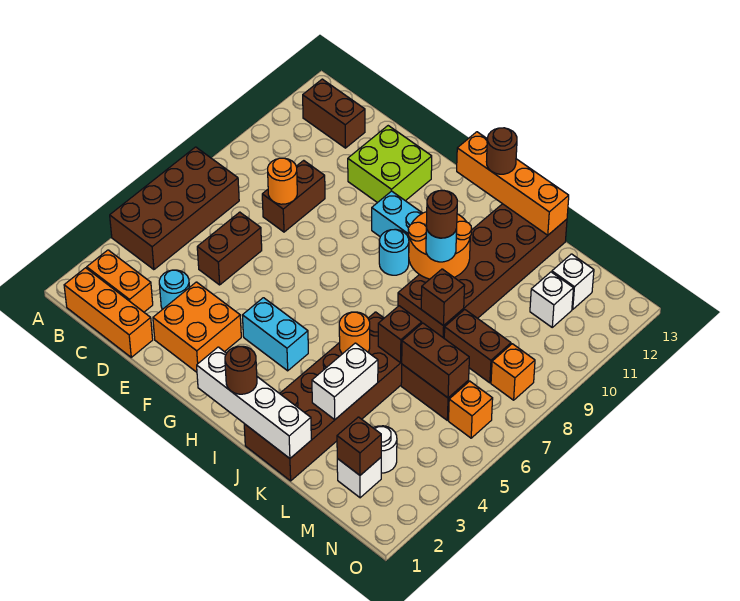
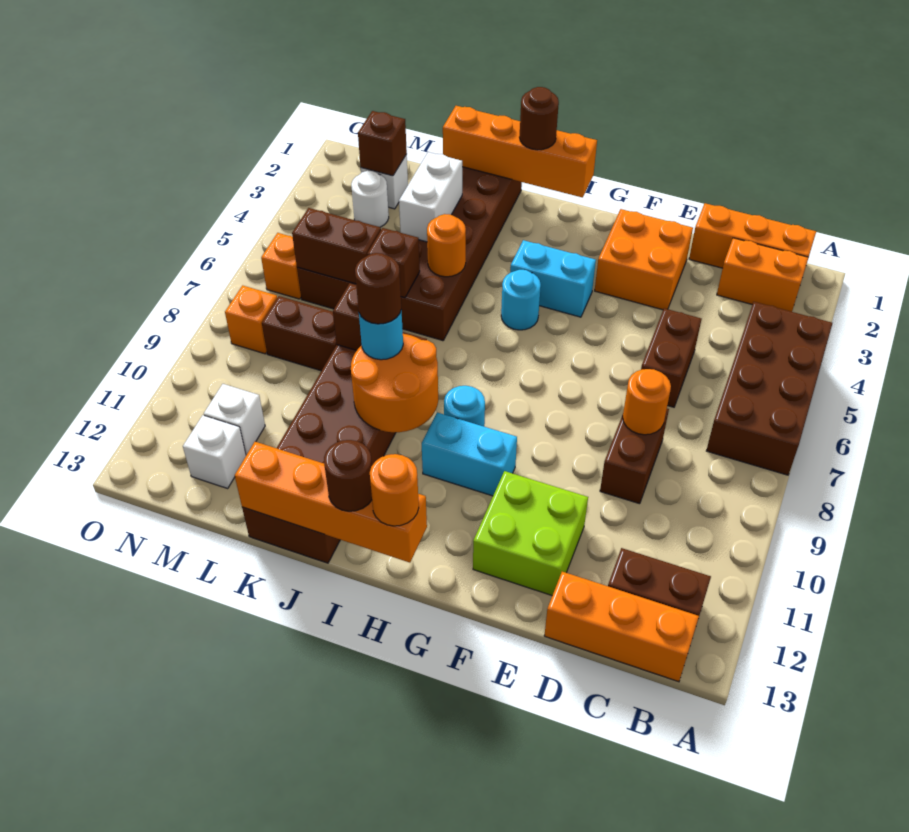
none -> orange brick B13:D13 level 1
cyan round brick D3 level 1 -> cyan round brick H5 level 1
white brick H1:K1 level 2 -> orange brick H1:K1 level 2
none -> orange round brick H13 level 3

